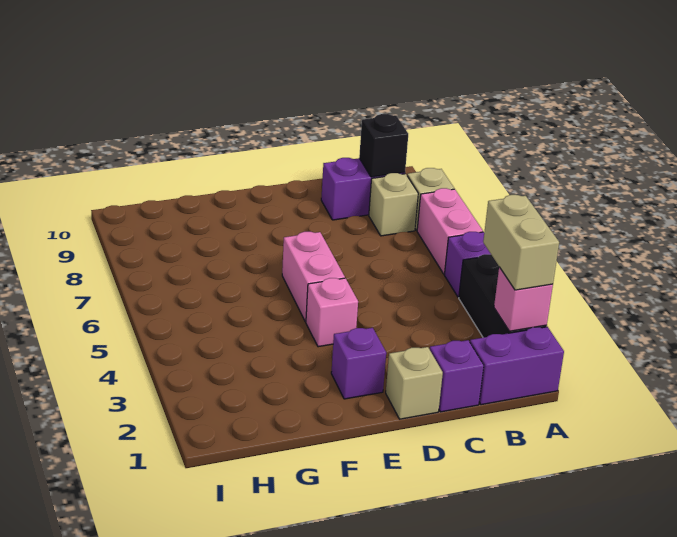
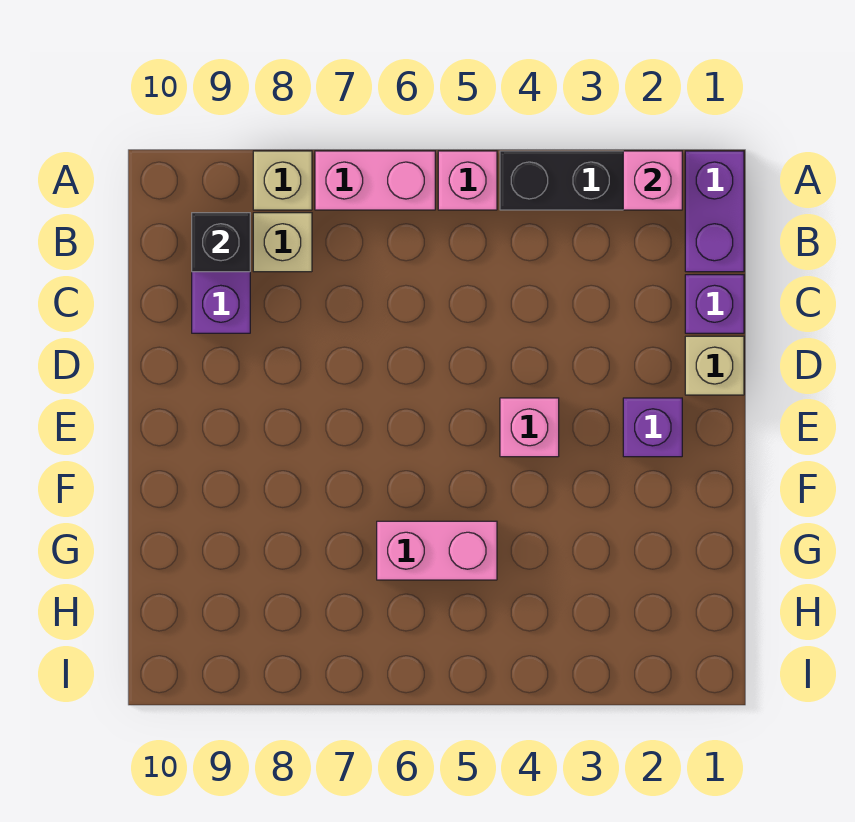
tan brick A2:A3 level 3 -> none
purple brick A5 level 1 -> pink brick A5 level 1
pink brick E5:E6 level 1 -> pink brick G5:G6 level 1

